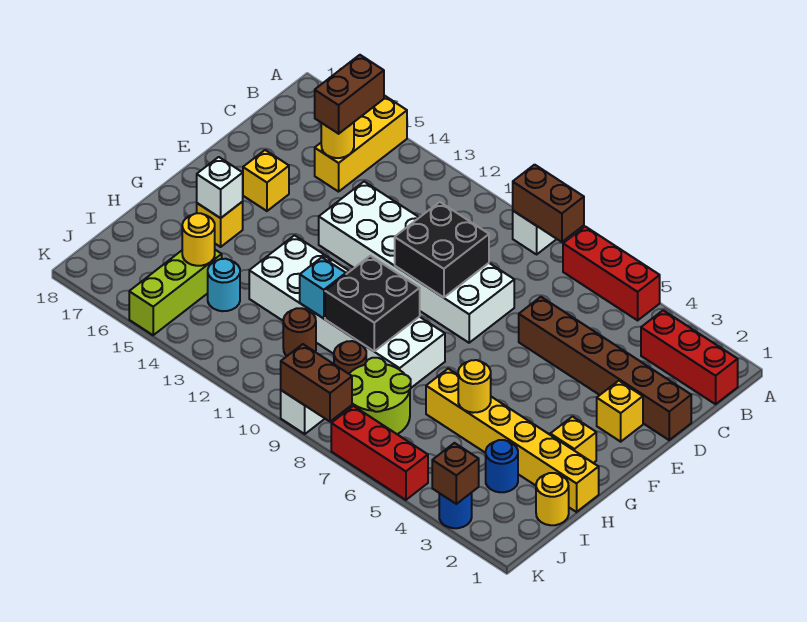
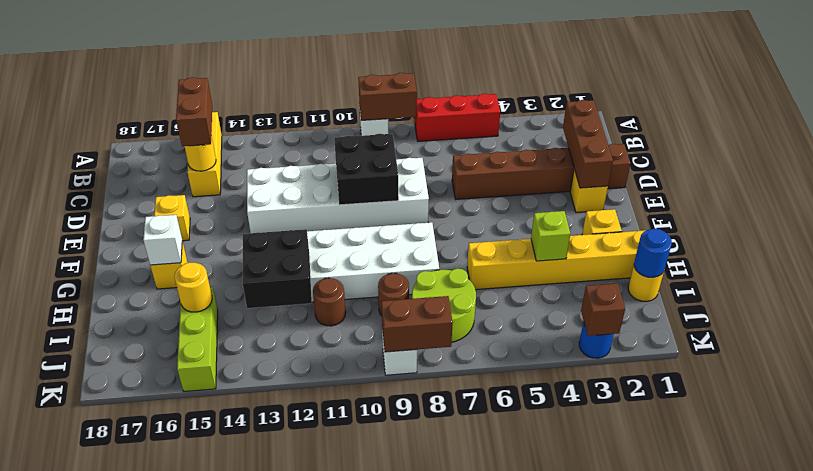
red brick B1:B3 level 1 -> none
none -> brown brick C2:E2 level 2
black brick G9:H10 level 2 -> black brick H12:I13 level 2
none -> lime brick H4 level 2
yellow round brick H5 level 2 -> none
cyan brick H11 level 2 -> none
blue round brick I3 level 1 -> blue round brick I1 level 2
cyan round brick I14 level 1 -> none
red brick K5:K7 level 1 -> none

